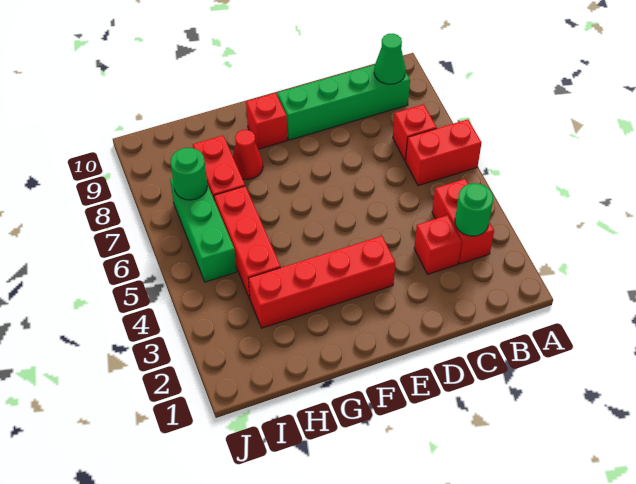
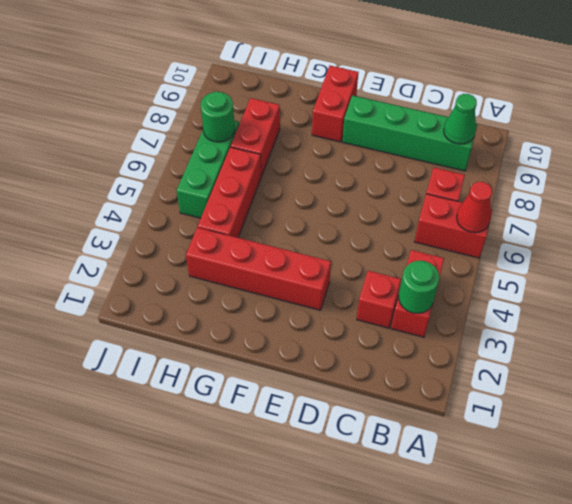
red brick F9 level 1 -> red brick F9:F10 level 1
red cone G8 level 1 -> red cone A6 level 2

